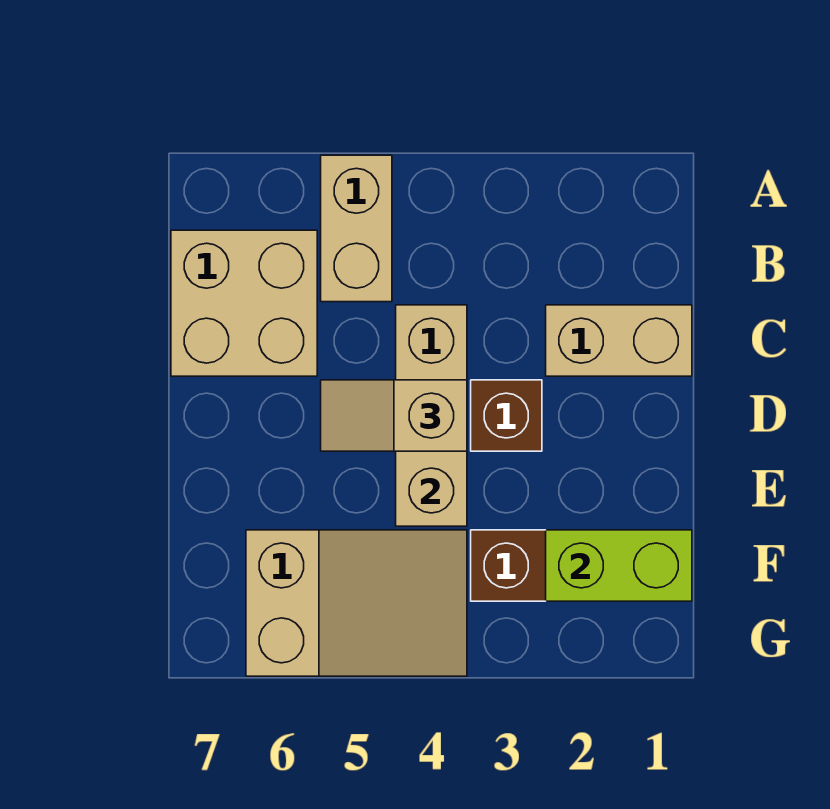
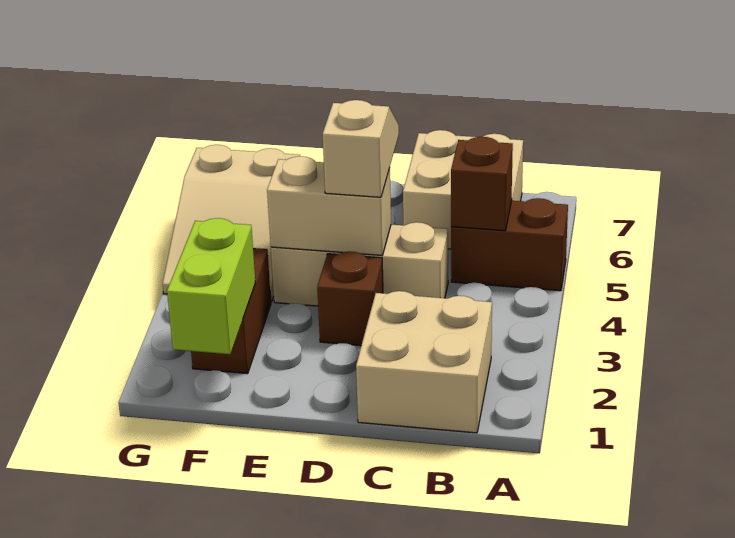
tan brick A5:B5 level 1 -> brown brick A5:B5 level 1
none -> brown brick B5 level 2
tan brick C1:C2 level 1 -> tan brick B1:C2 level 1

